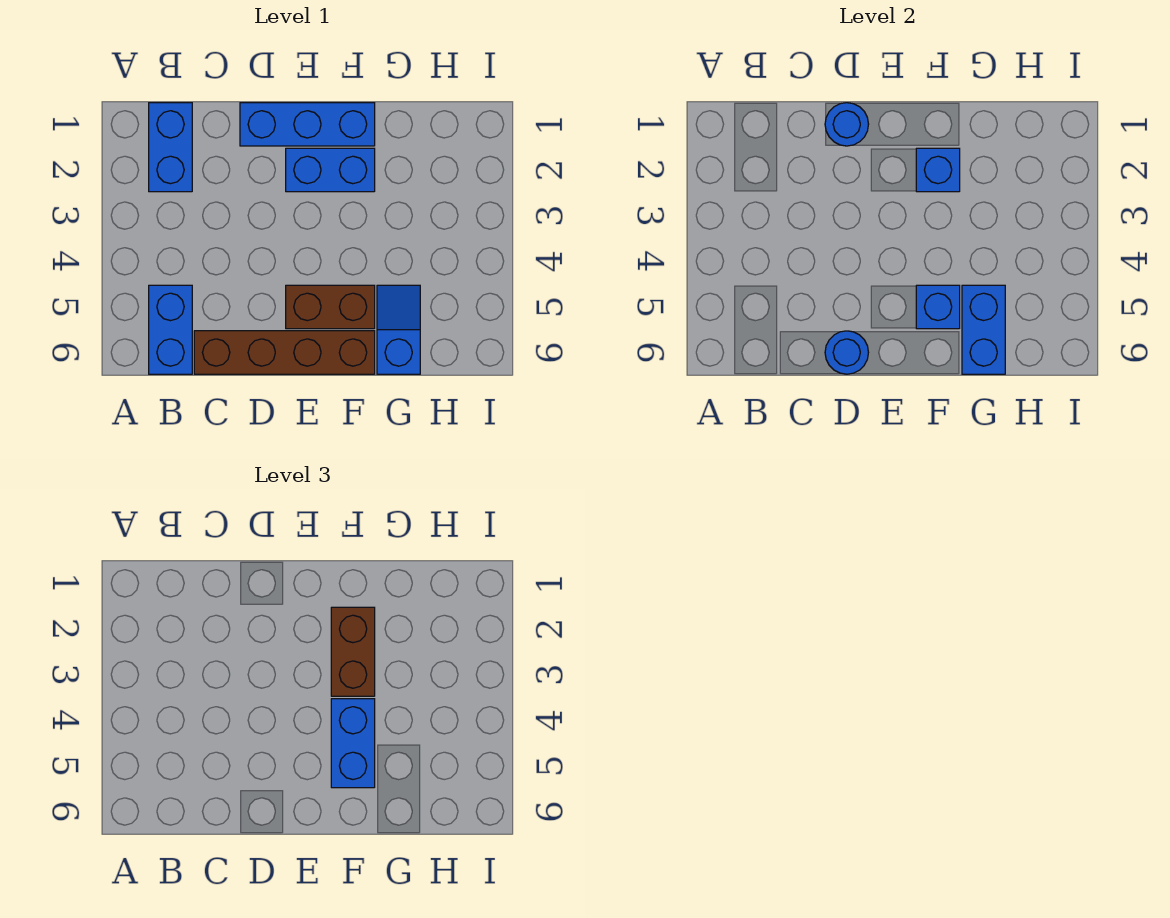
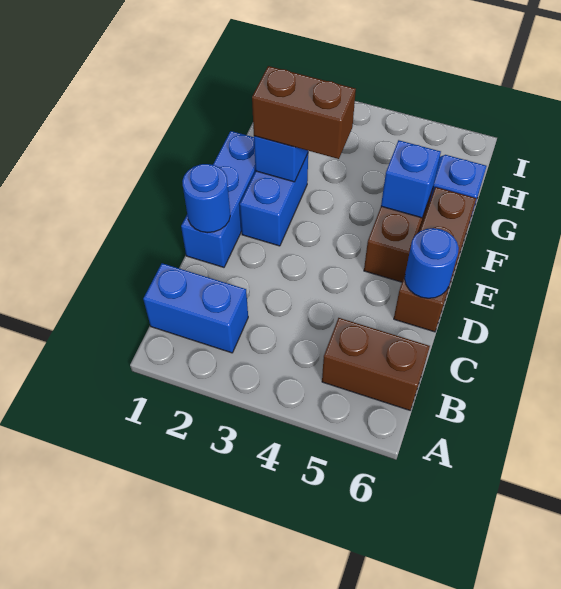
blue brick B5:B6 level 1 -> brown brick B5:B6 level 1
brown brick C6:F6 level 1 -> brown brick D6:F6 level 1
blue brick F4:F5 level 3 -> none
blue brick G5:G6 level 2 -> none

